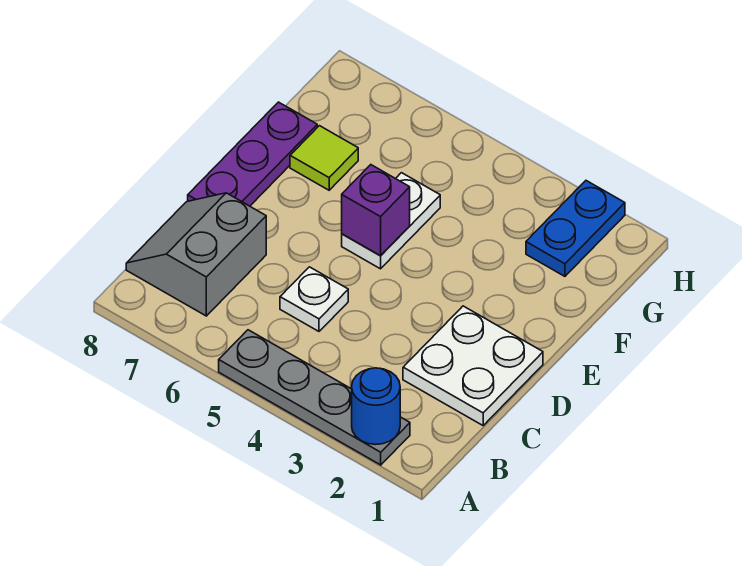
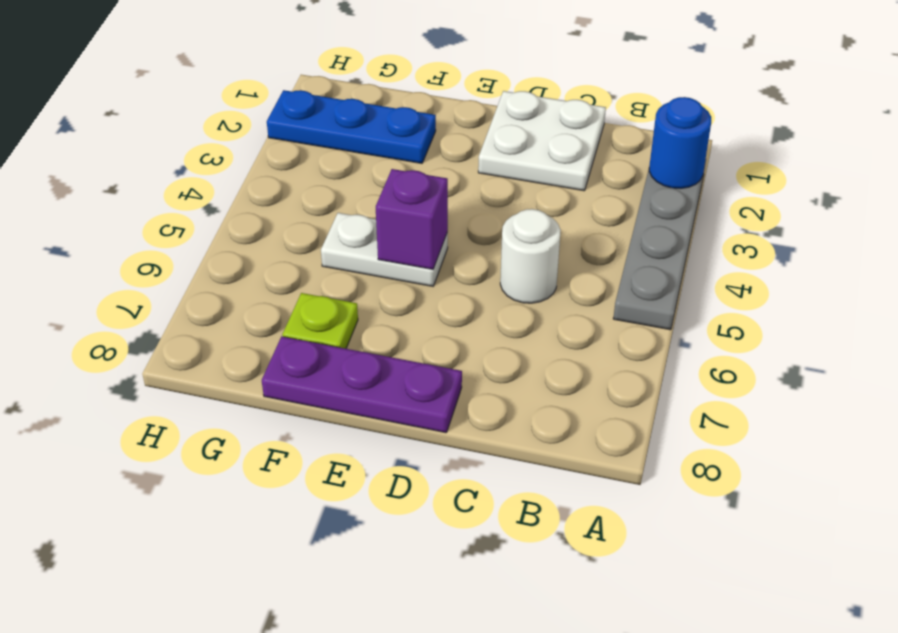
grey slope B7:C8 level 1 top 7 -> none
white plate C5 level 1 -> white round brick C5 level 1
lime tile F7 level 1 -> lime plate F7 level 1
blue plate G2:H2 level 1 -> blue plate F2:H2 level 1

